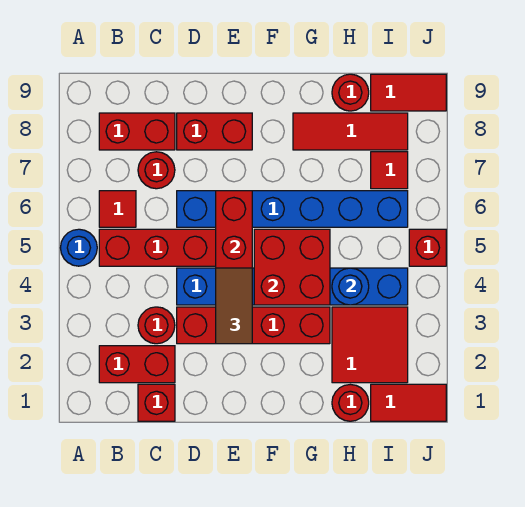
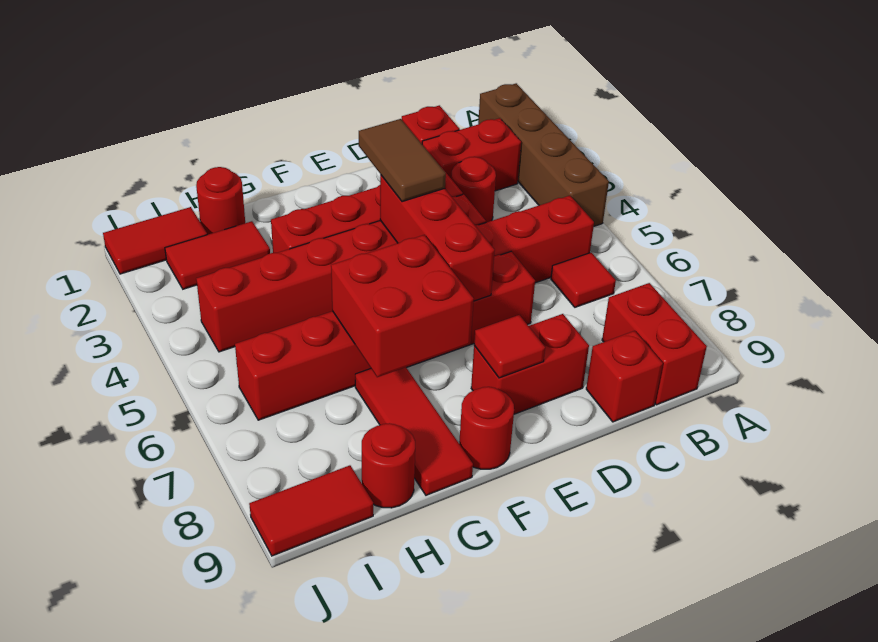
none -> brown brick A1:A4 level 1
blue round brick A5 level 1 -> none
red brick B8:C8 level 1 -> red brick B8:B9 level 1
red round brick C7 level 1 -> red round brick F9 level 1
blue brick D4:I4 level 1 -> red brick D4:I4 level 1
blue brick D6:I6 level 1 -> red brick D6:I6 level 1
red brick F4:G5 level 2 -> red brick F6:G7 level 2
red tile G8:I8 level 1 -> red tile G7:G9 level 1
red tile H2:I3 level 1 -> red tile H2:I2 level 1
blue round brick H4 level 2 -> none
red tile I7 level 1 -> red tile E8 level 2
red brick J5 level 1 -> red brick C9 level 1

